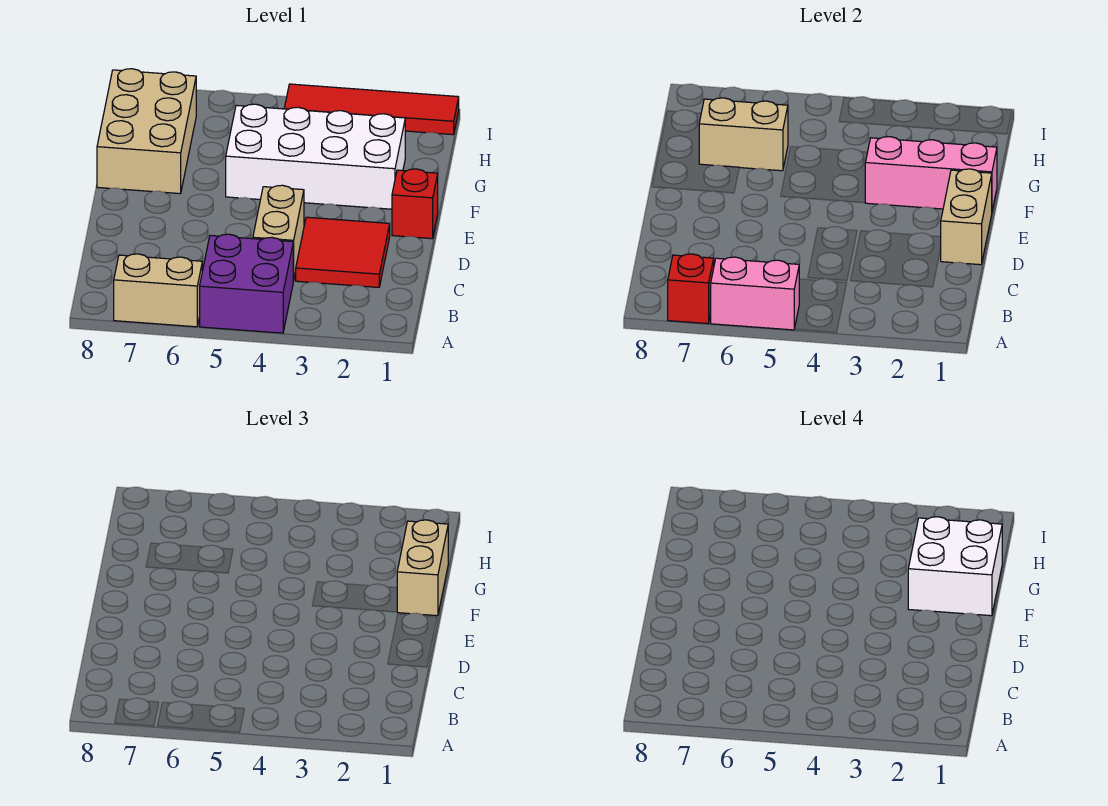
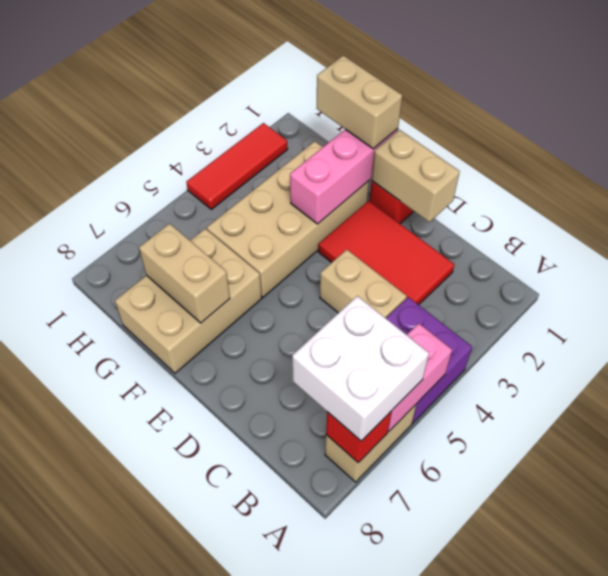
red tile C2:D3 level 1 -> red tile C2:E3 level 1
white brick F1:G2 level 4 -> white brick A6:B7 level 3
white brick F2:G5 level 1 -> tan brick F2:G5 level 1
tan brick F7:H8 level 1 -> tan brick F6:G8 level 1
tan brick G6:G7 level 2 -> tan brick F7:G7 level 2
red tile I1:I4 level 1 -> red tile I2:I4 level 1

